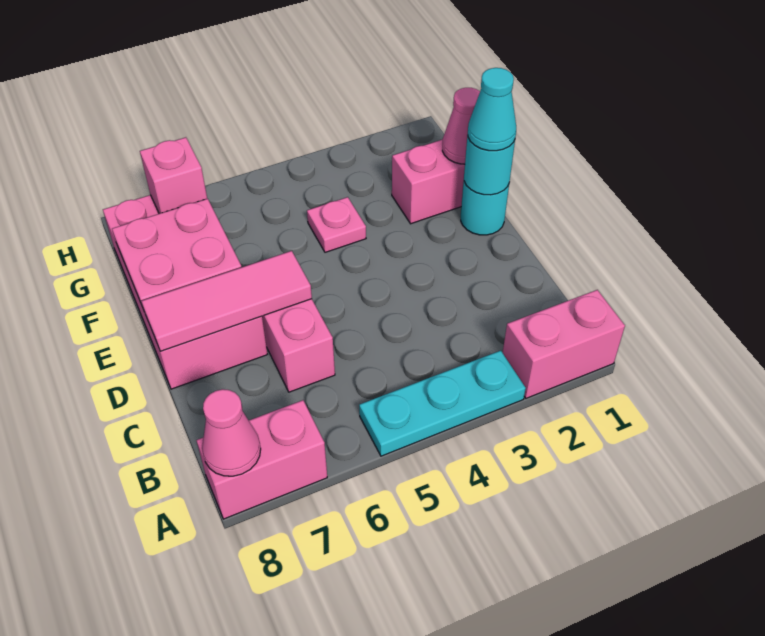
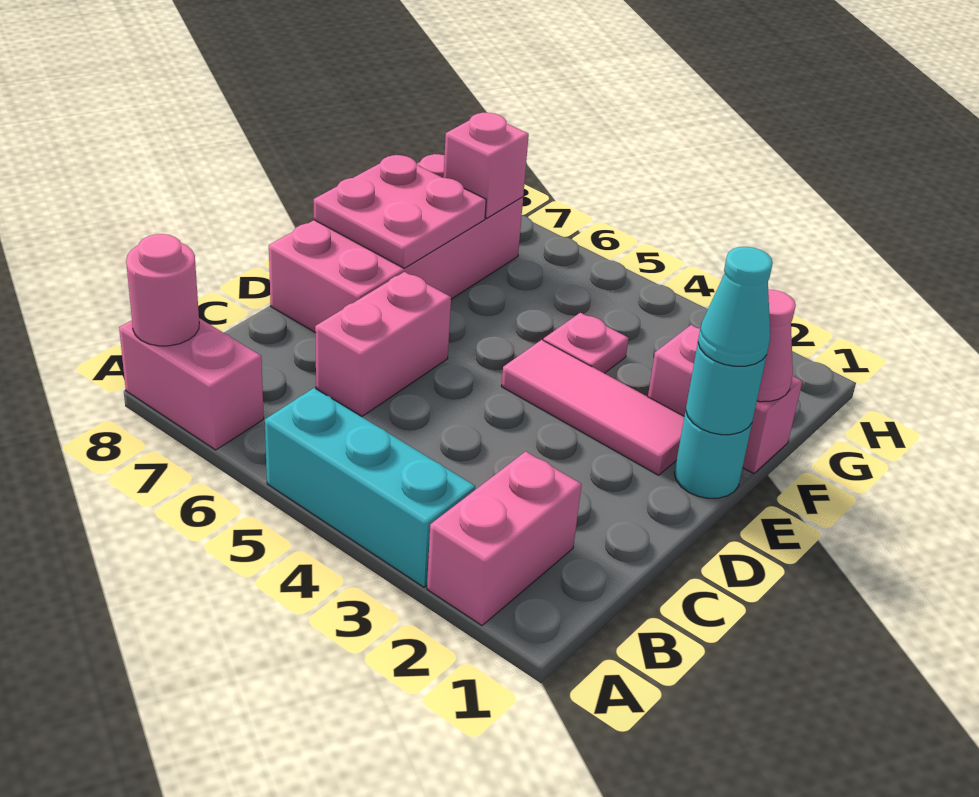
pink brick A1:A2 level 1 -> pink brick A2:B2 level 1
cyan plate A3:A5 level 1 -> cyan brick A3:A5 level 1
pink cone A8 level 2 -> pink round brick A8 level 2
pink tile D6:D8 level 2 -> pink tile E2:E4 level 1

